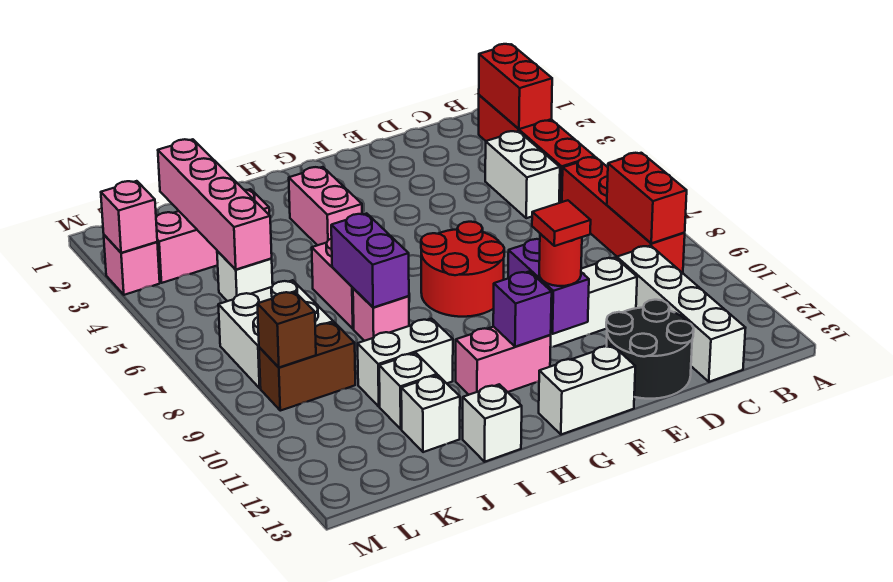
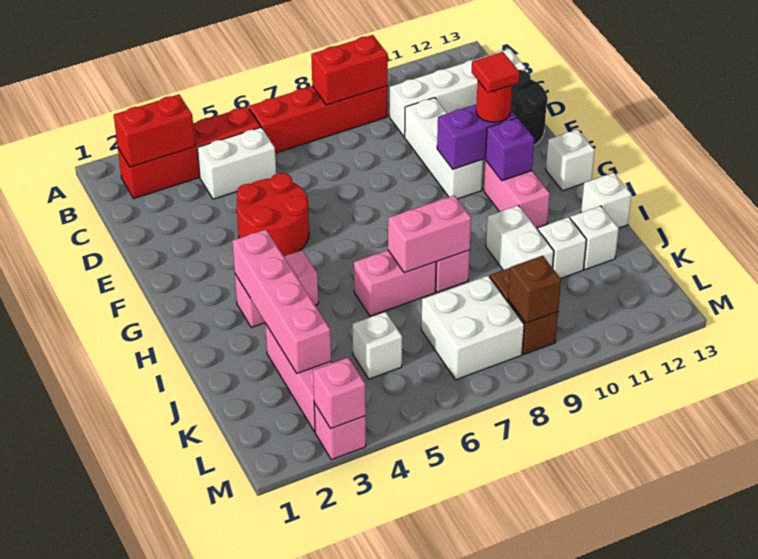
red round brick F7:G8 level 1 -> red round brick E4:F5 level 1
white brick F13:G13 level 1 -> white brick G13 level 1
purple brick I7:I8 level 2 -> pink brick I7:I8 level 2
pink brick K2:K5 level 2 -> pink brick H3:K3 level 2

